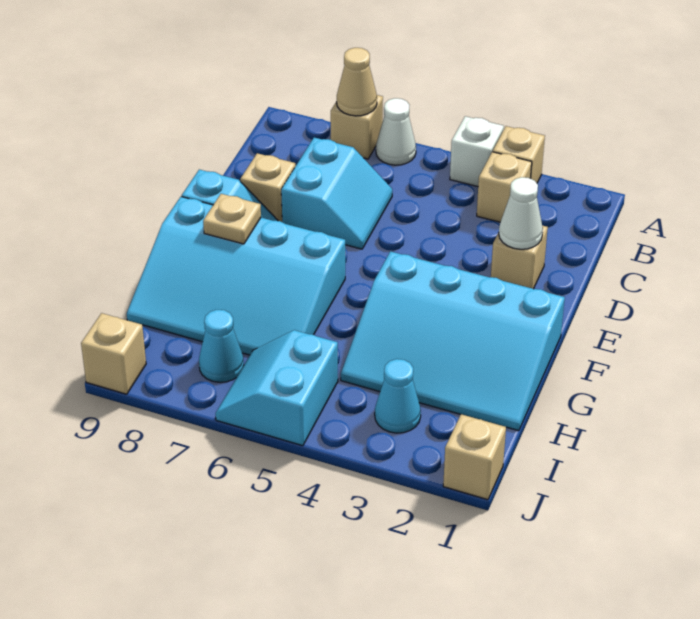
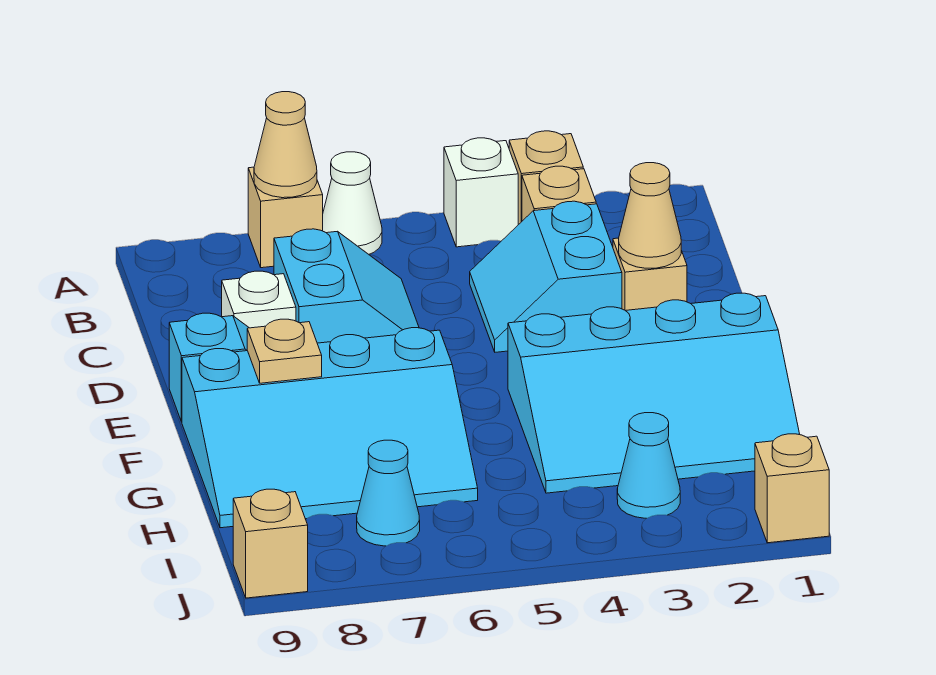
white cone D2 level 2 -> tan cone D2 level 2
tan brick D8 level 1 -> white brick D8 level 1
cyan slope I5:J6 level 1 top 5 -> cyan slope C3:D4 level 1 top 3

